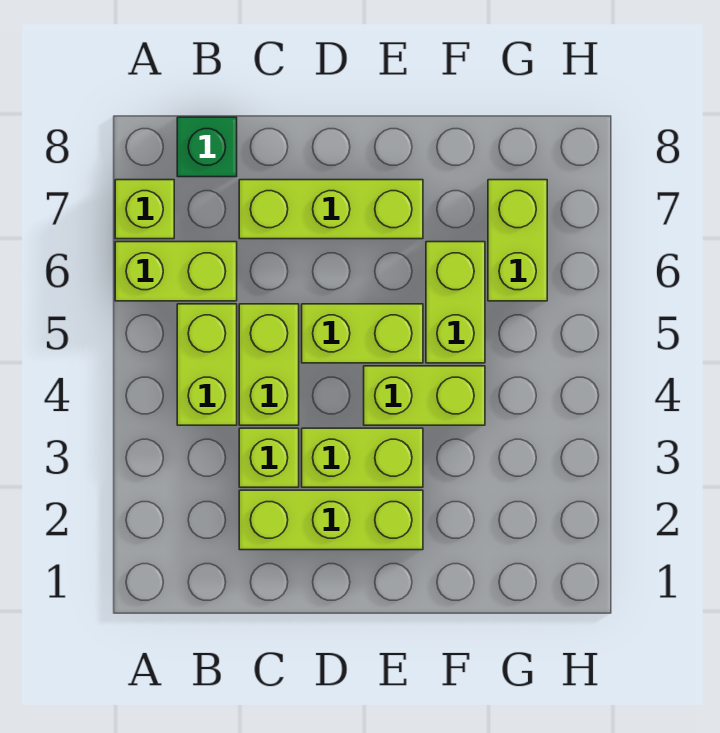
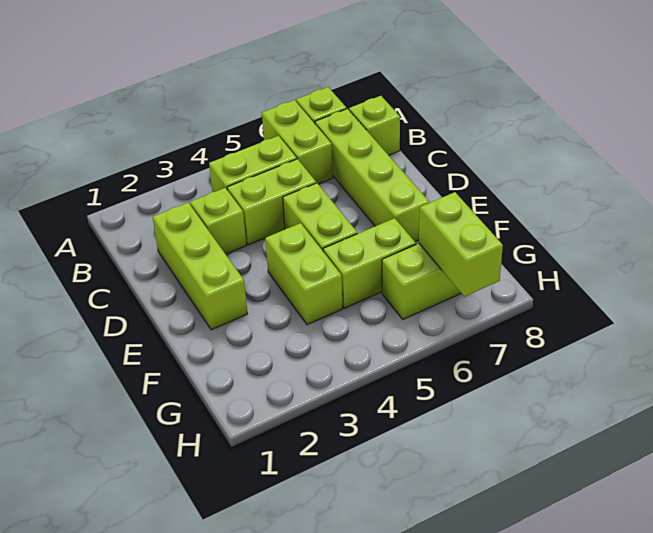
green brick B8 level 1 -> lime brick B8 level 1
lime brick C7:E7 level 1 -> lime brick B7:E7 level 1
lime brick D3:E3 level 1 -> lime brick G7:H7 level 2

